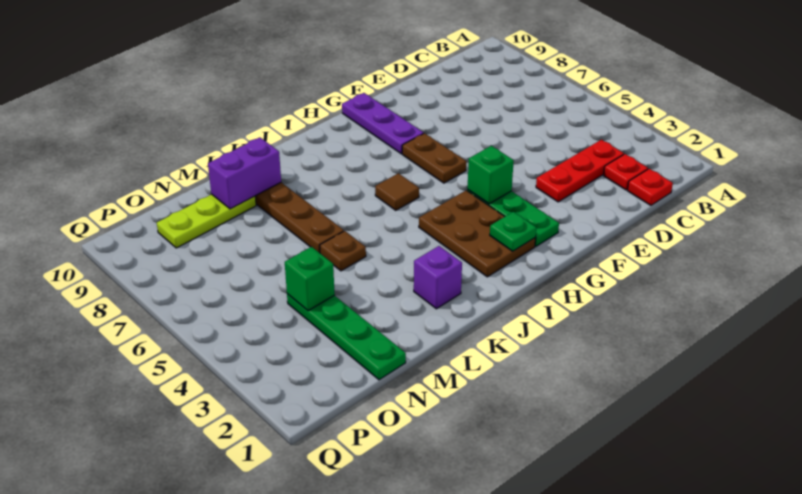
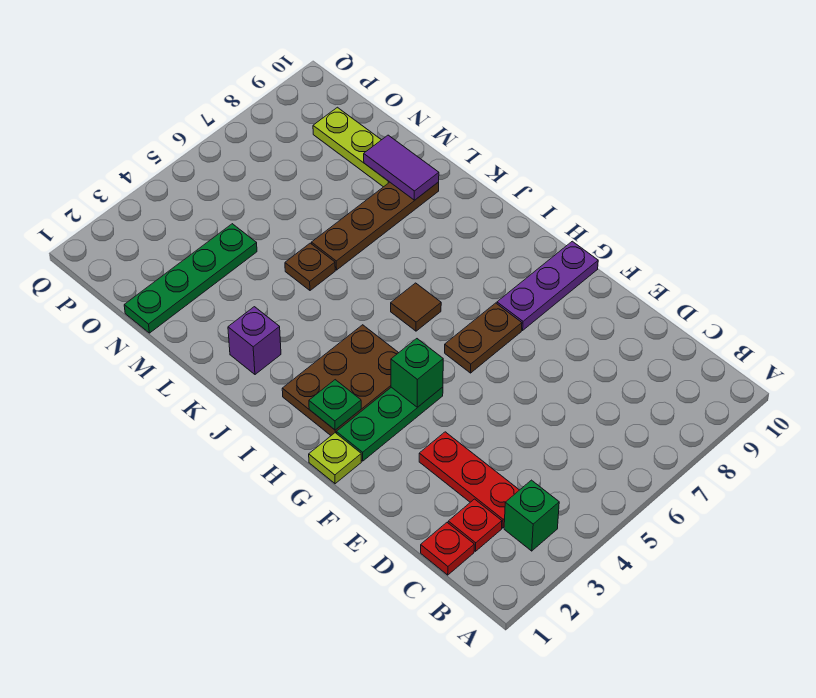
none -> lime plate G1 level 1
purple brick L9:M9 level 2 -> purple tile L9:M9 level 2
green brick N4 level 2 -> green brick B3 level 1

